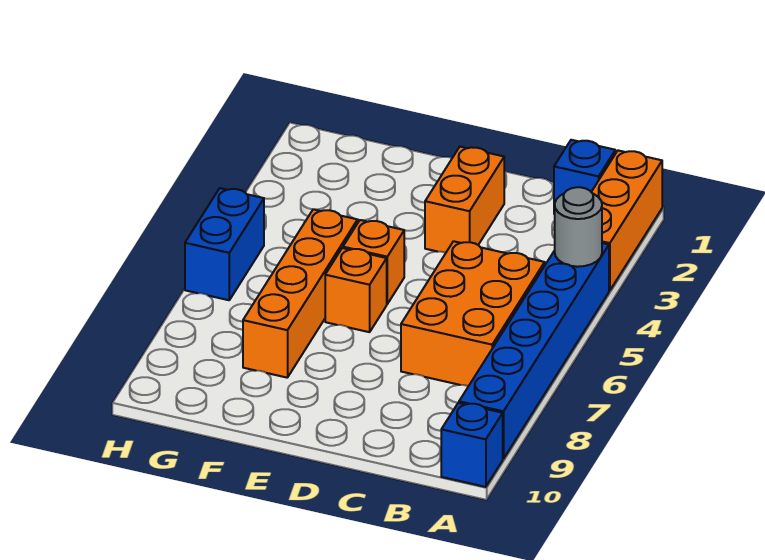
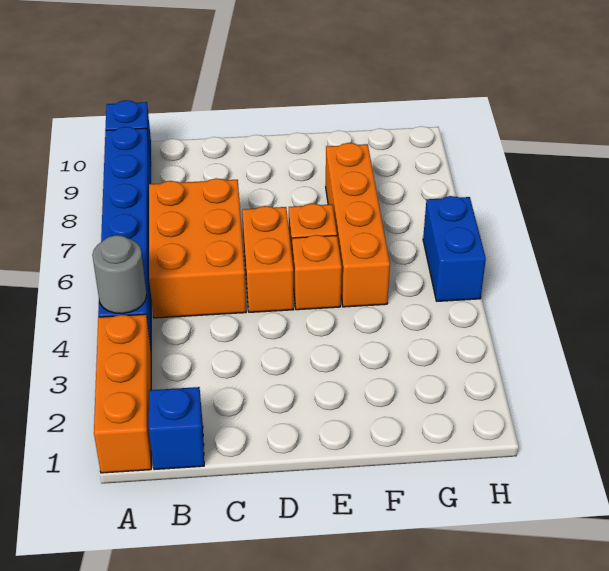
orange brick D2:D3 level 1 -> orange brick D5:D6 level 1

